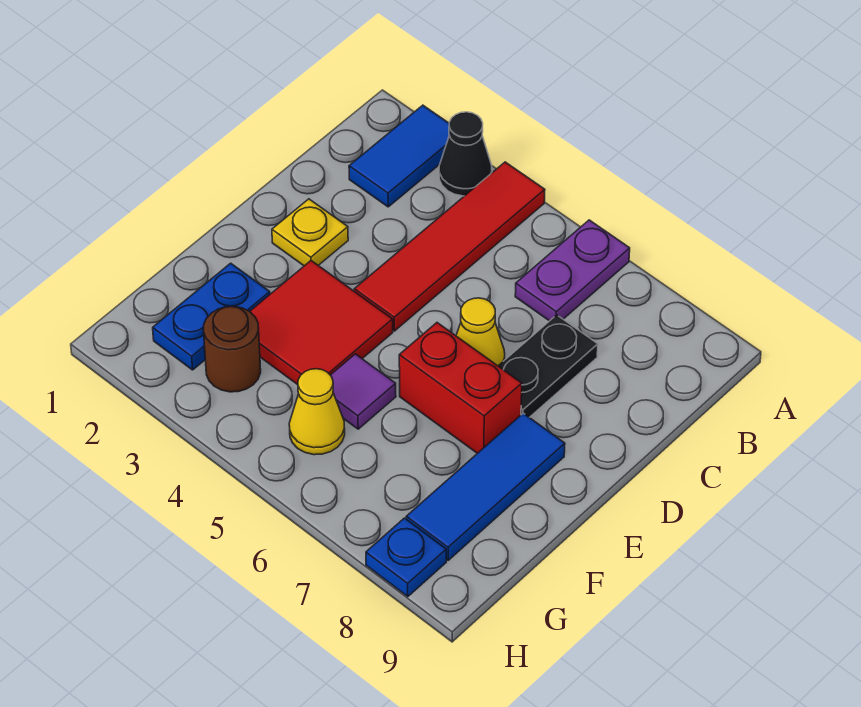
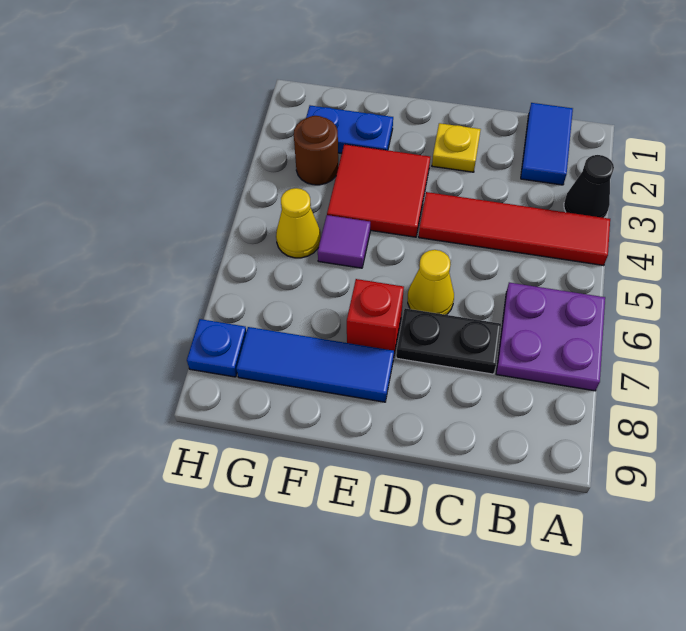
blue tile A2:B2 level 1 -> blue tile B1:B2 level 1
purple plate A6:B6 level 1 -> purple plate A6:B7 level 1
red brick E6:E7 level 1 -> red brick E7 level 1

